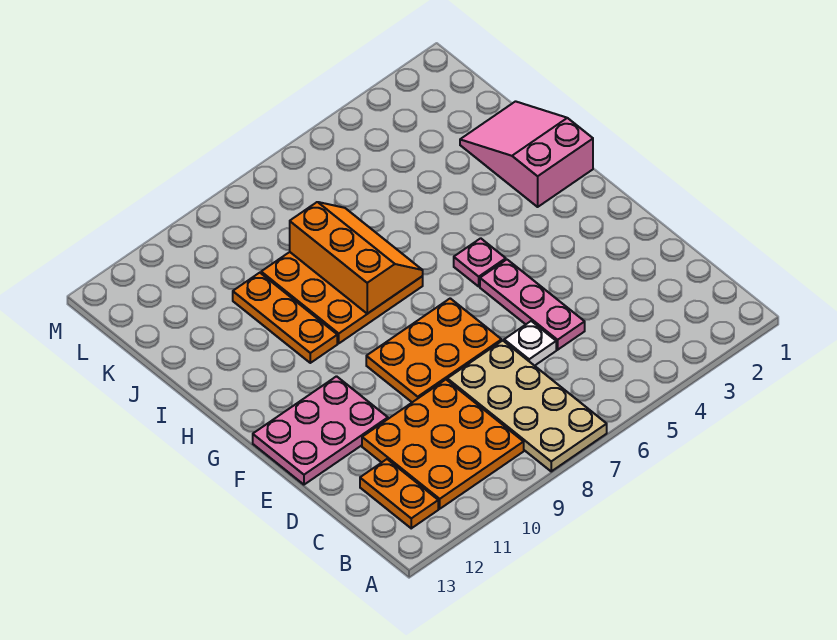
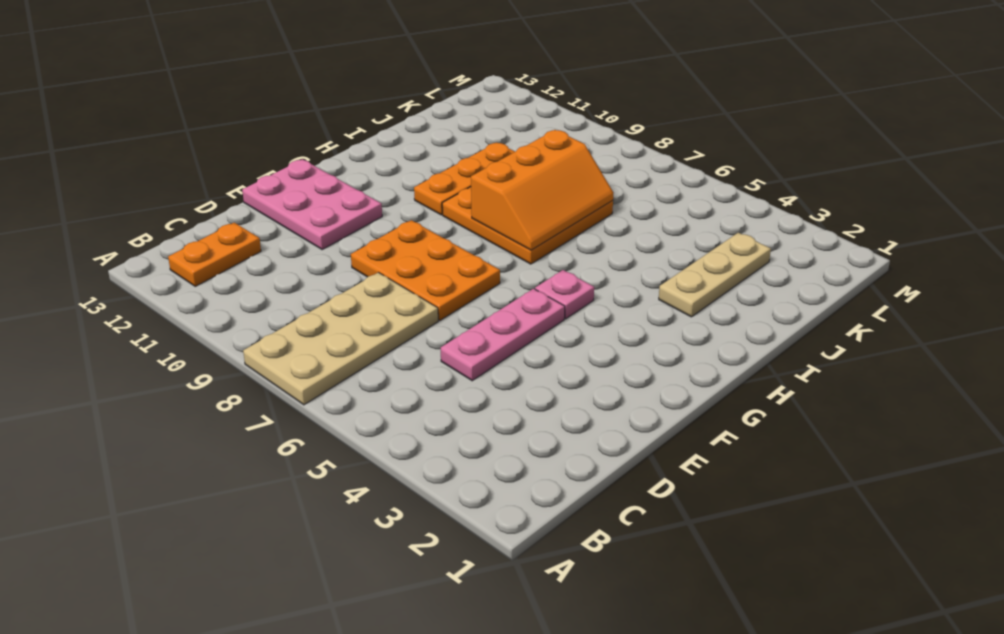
orange plate B9:D11 level 1 -> none
white plate D6 level 1 -> none
pink slope H1:J2 level 1 top H -> none
none -> tan plate I3:K3 level 1

